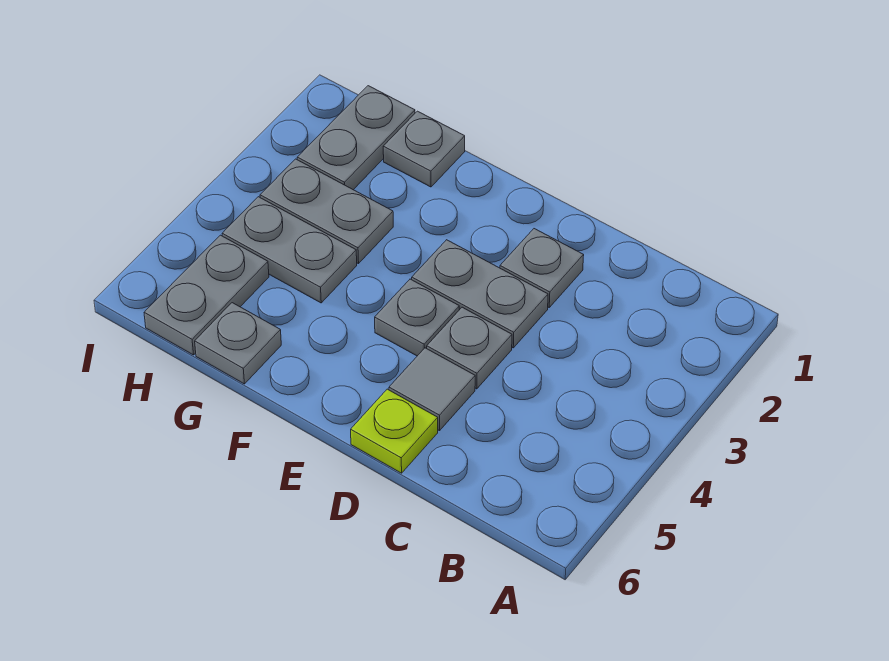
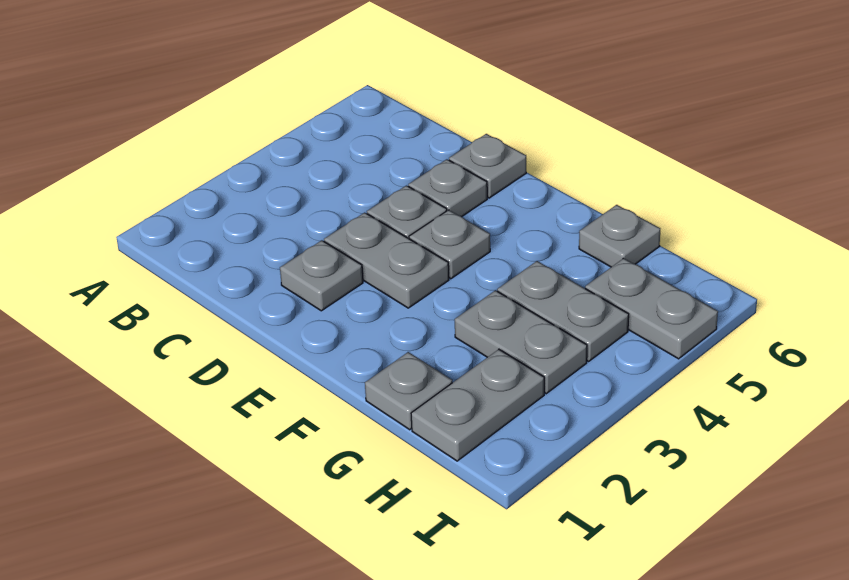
grey tile D5 level 1 -> grey plate D5 level 1
lime plate D6 level 1 -> grey plate D6 level 1
grey plate H5:H6 level 1 -> grey plate H5:I5 level 1

